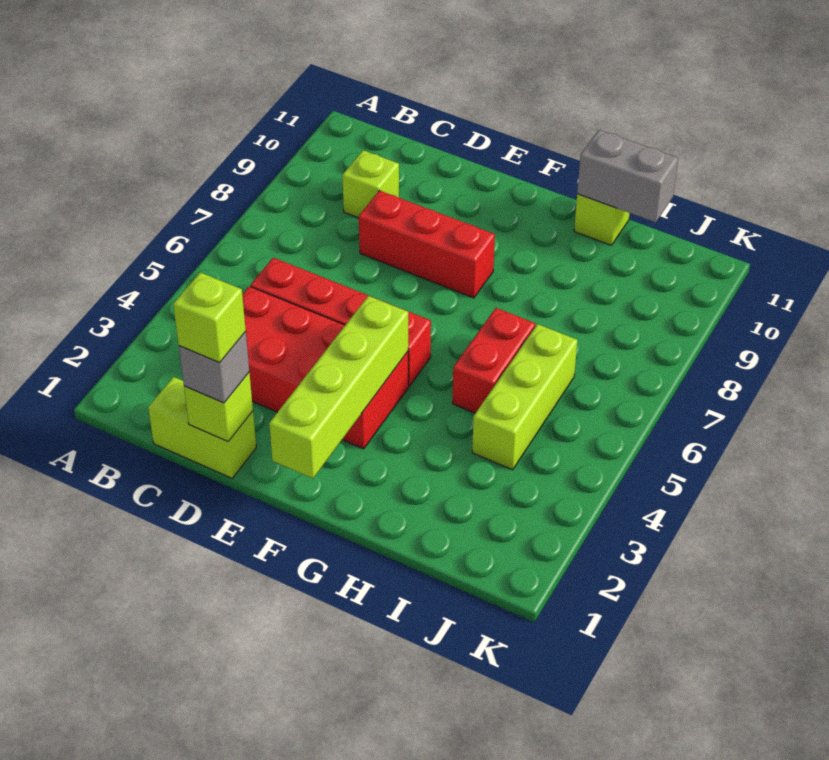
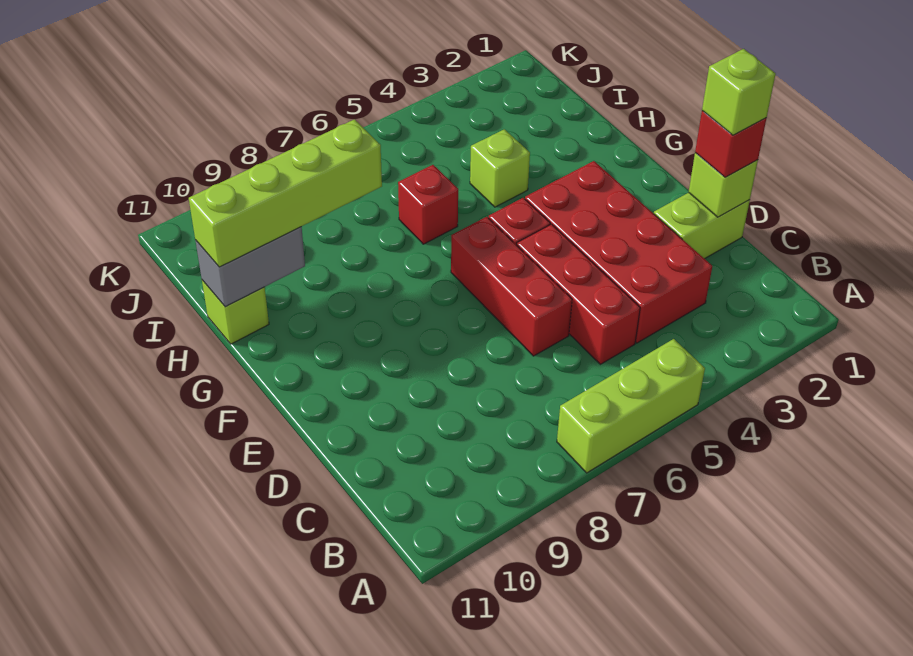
lime brick C1:D1 level 1 -> lime brick D1:D2 level 1
lime brick C9 level 1 -> lime brick H4 level 1
grey brick D1 level 3 -> red brick D1 level 3
red brick D8:F8 level 1 -> red brick D6:F6 level 1
lime brick F1:F4 level 2 -> lime brick H8:H11 level 3
red brick H5:H6 level 1 -> red brick H6 level 1
grey brick H11:I11 level 2 -> grey brick H10:H11 level 2
lime brick I4:I6 level 1 -> lime brick A5:A7 level 1

